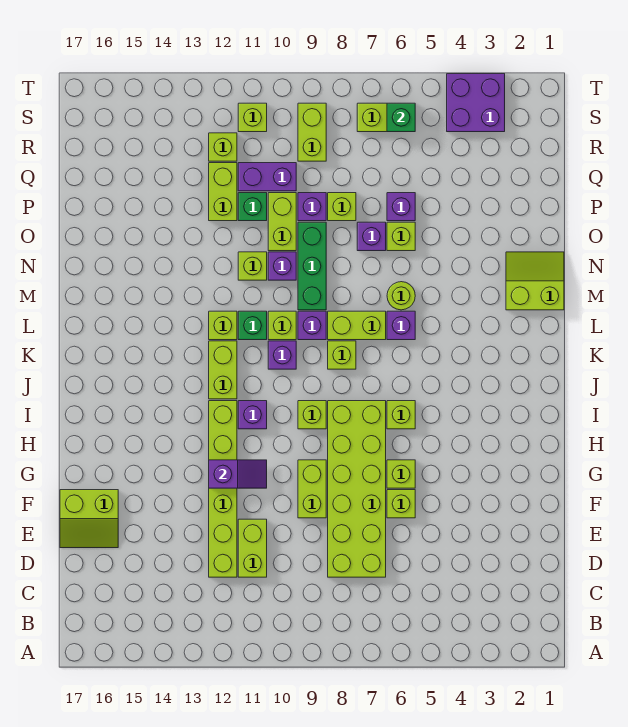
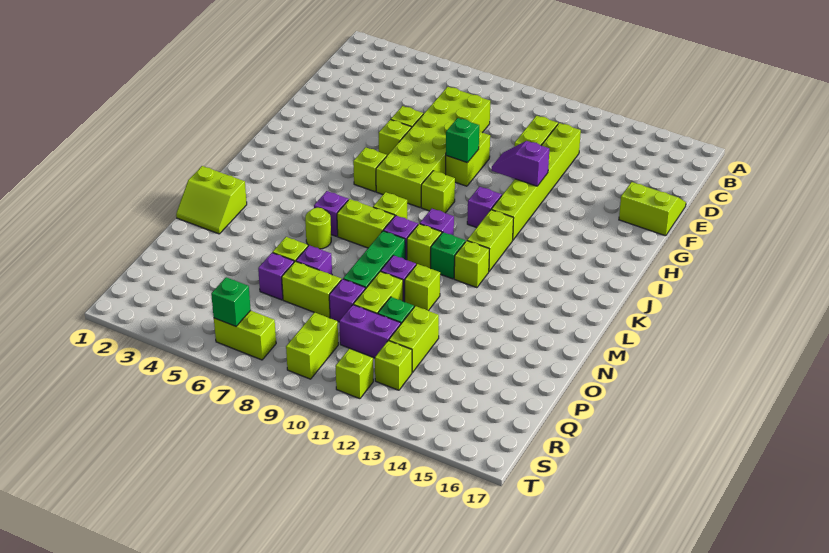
none -> green brick G9 level 2
lime brick P8 level 1 -> lime brick P7:P8 level 1
purple brick S3:T4 level 1 -> none

